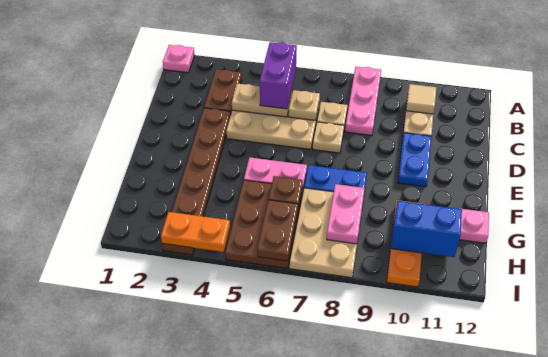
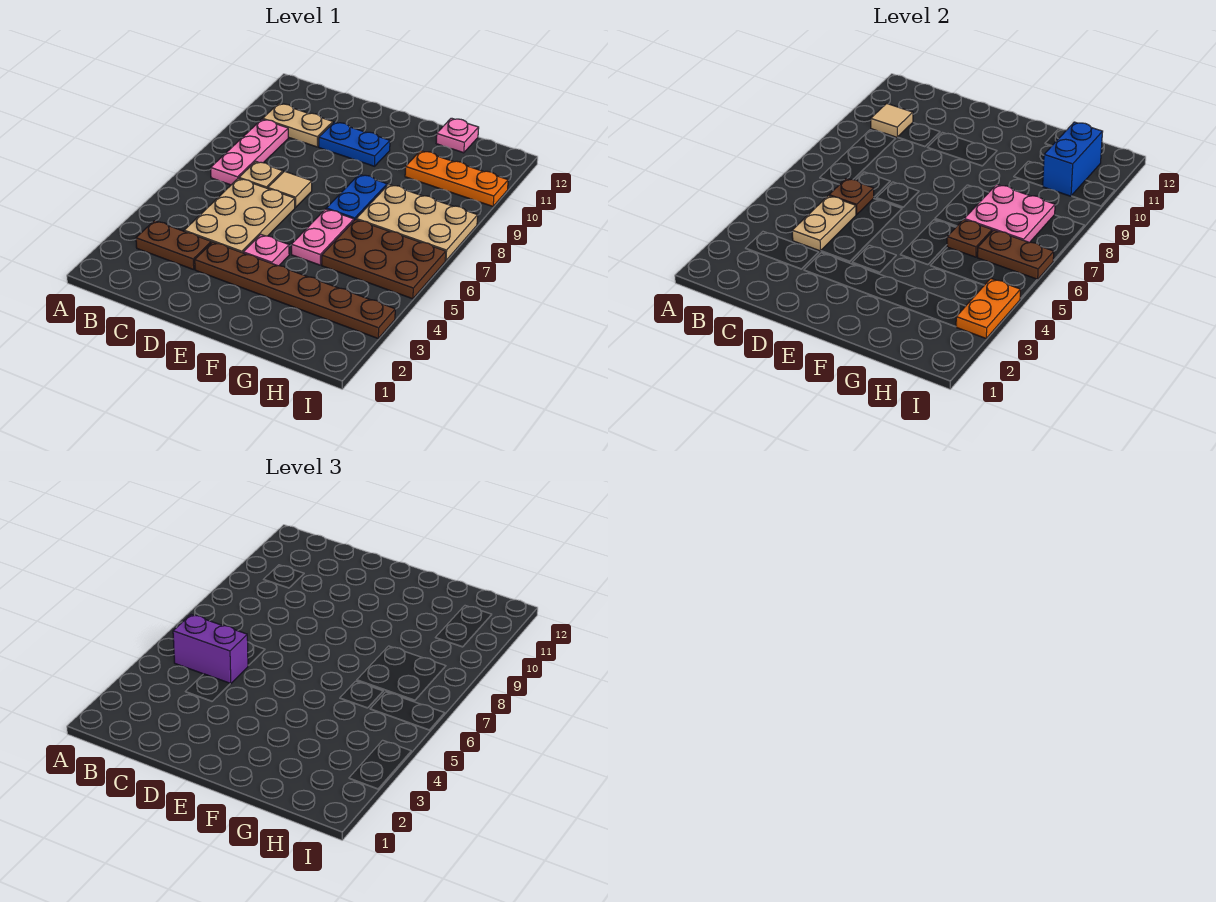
pink plate A1 level 1 -> pink plate E4 level 1
pink plate A8:C8 level 1 -> pink plate B7:B9 level 1
tan plate C6 level 2 -> brown plate C6 level 2
tan plate D7 level 1 -> tan tile D7 level 1
pink plate G8:H8 level 2 -> pink plate G7:H8 level 2

